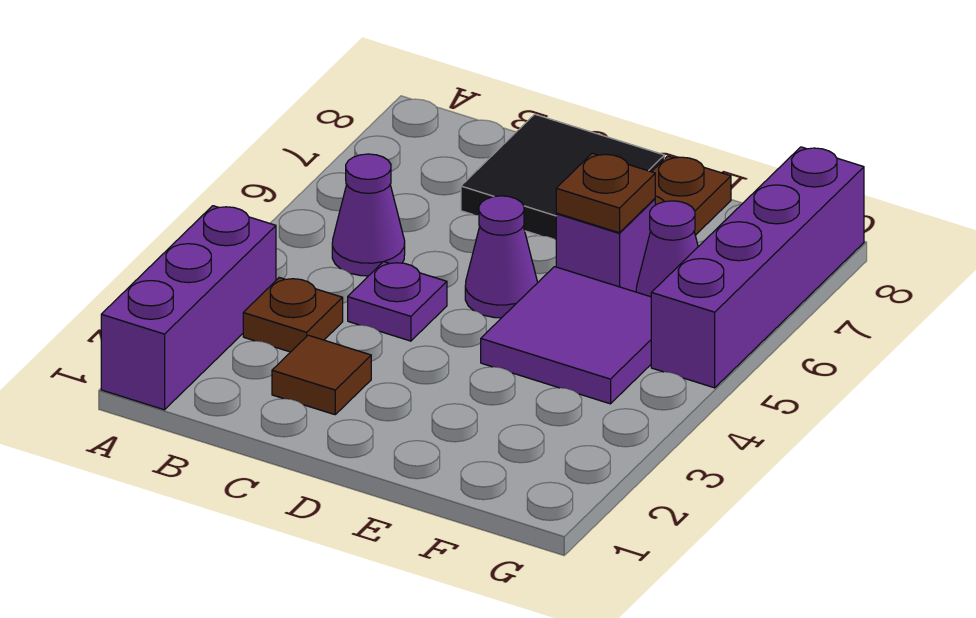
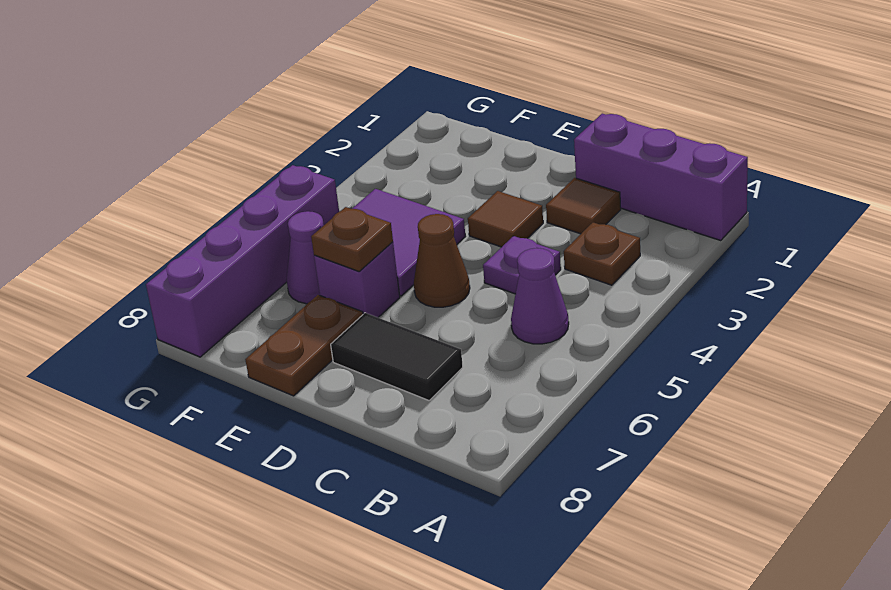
purple brick A1:A3 level 1 -> purple brick A1:C1 level 1
black tile C7:D8 level 1 -> black tile C7:D7 level 1
none -> brown tile D3 level 1
purple cone D5 level 1 -> brown cone D5 level 1

